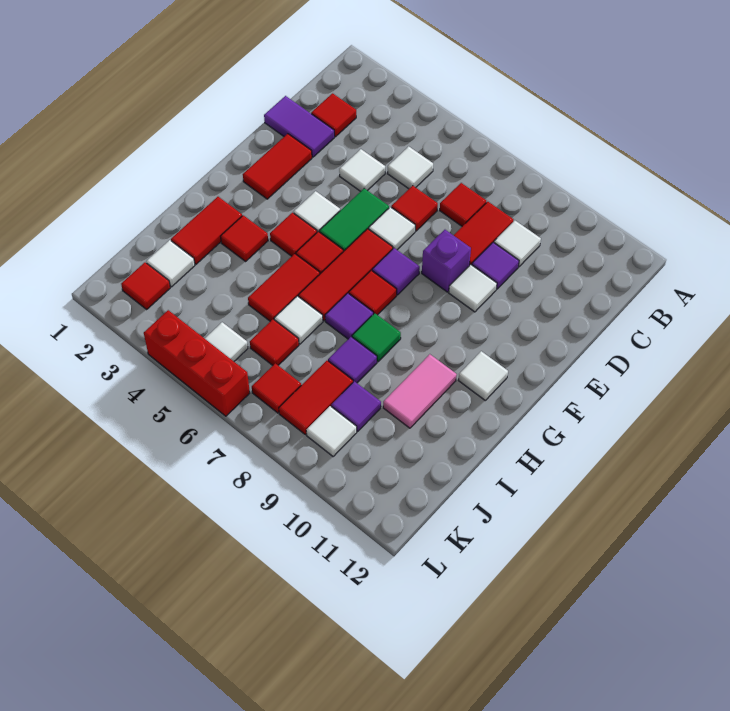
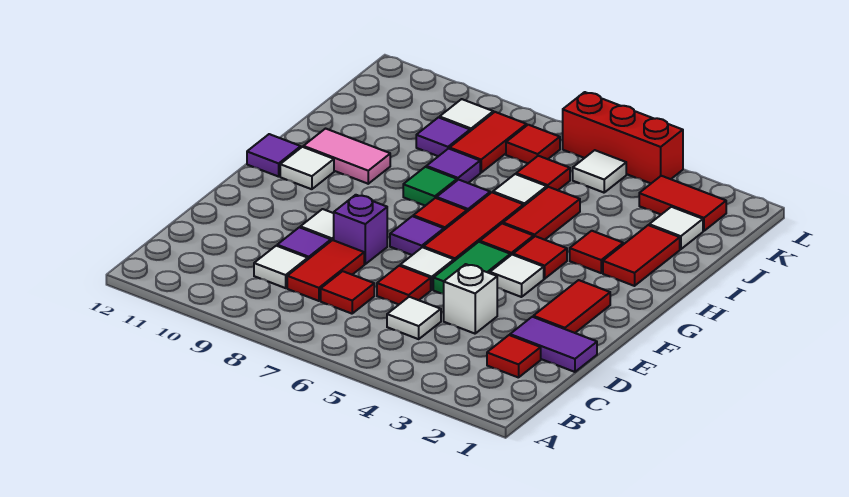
white tile D4 level 1 -> white brick D4 level 1
none -> purple tile G12 level 1
pink tile H10:I10 level 1 -> pink tile H10:H11 level 1
red tile K2 level 1 -> red tile K2:K3 level 1

